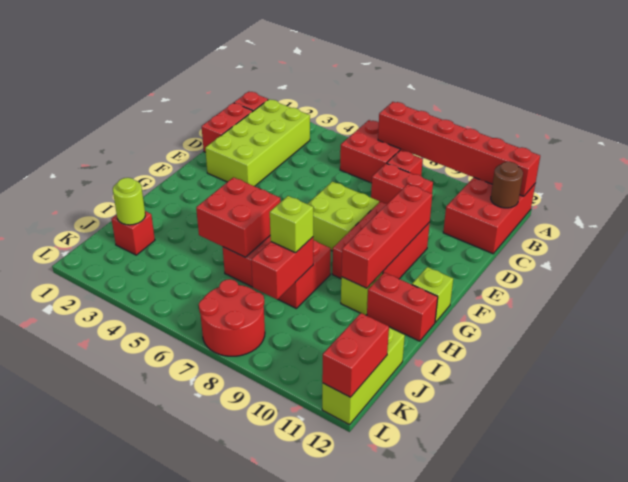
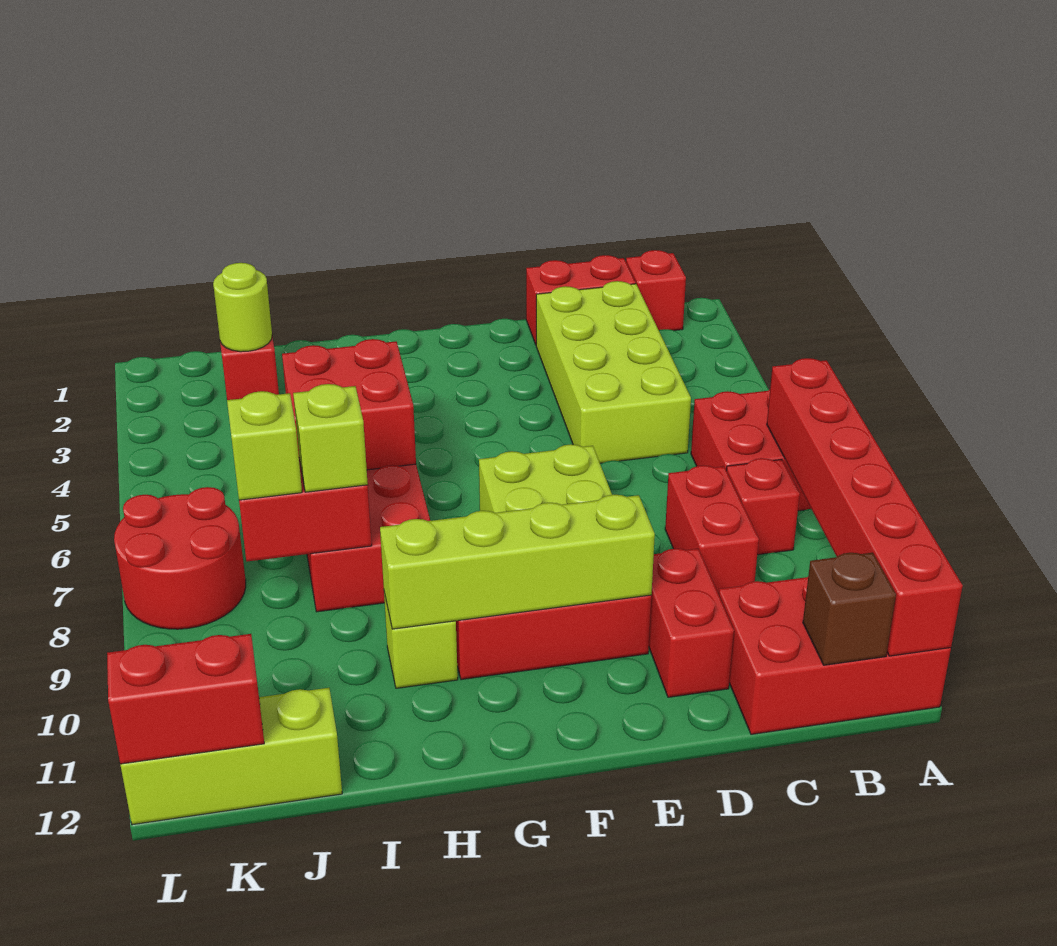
lime brick B2:E3 level 1 -> lime brick C2:D5 level 1
brown round brick B12 level 2 -> brown brick B12 level 2
red brick E10:H10 level 2 -> lime brick E10:H10 level 2
lime brick G12 level 1 -> lime brick J8 level 3
red brick H11:H12 level 1 -> red brick D10:D11 level 1

